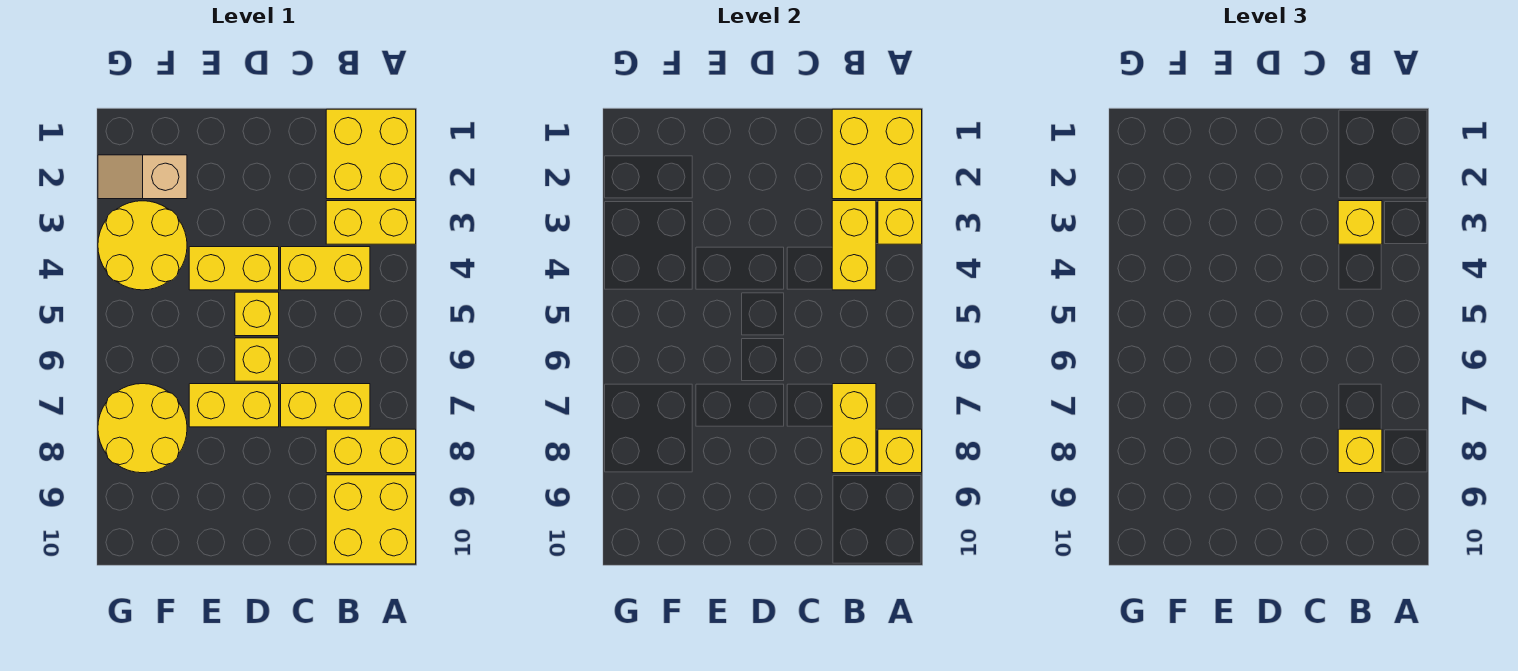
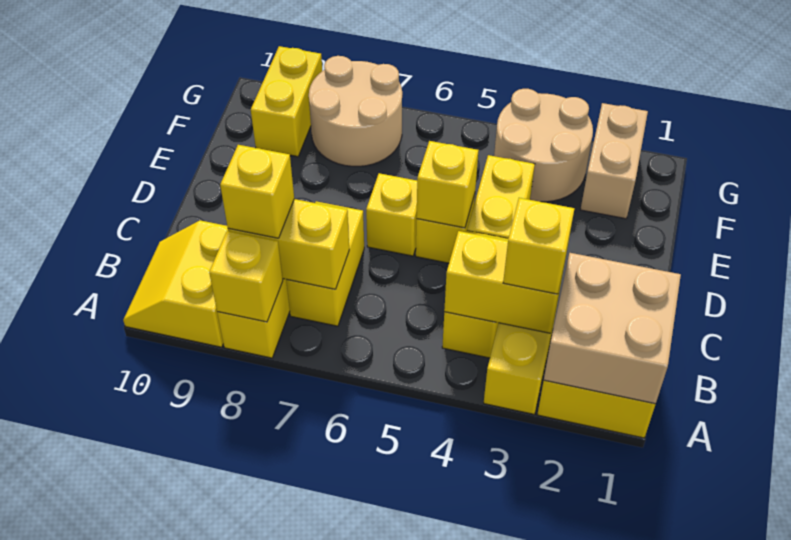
yellow brick A1:B2 level 2 -> tan brick A1:B2 level 2
yellow brick A3 level 2 -> yellow brick D5 level 2
yellow brick A9:B10 level 1 -> yellow slope A9:B10 level 1 top 9
yellow brick D7:E7 level 1 -> yellow brick F9:G9 level 1
tan slope F2:G2 level 1 top F -> tan brick F2:G2 level 1
yellow round brick F3:G4 level 1 -> tan round brick F3:G4 level 1
yellow round brick F7:G8 level 1 -> tan round brick F7:G8 level 1

